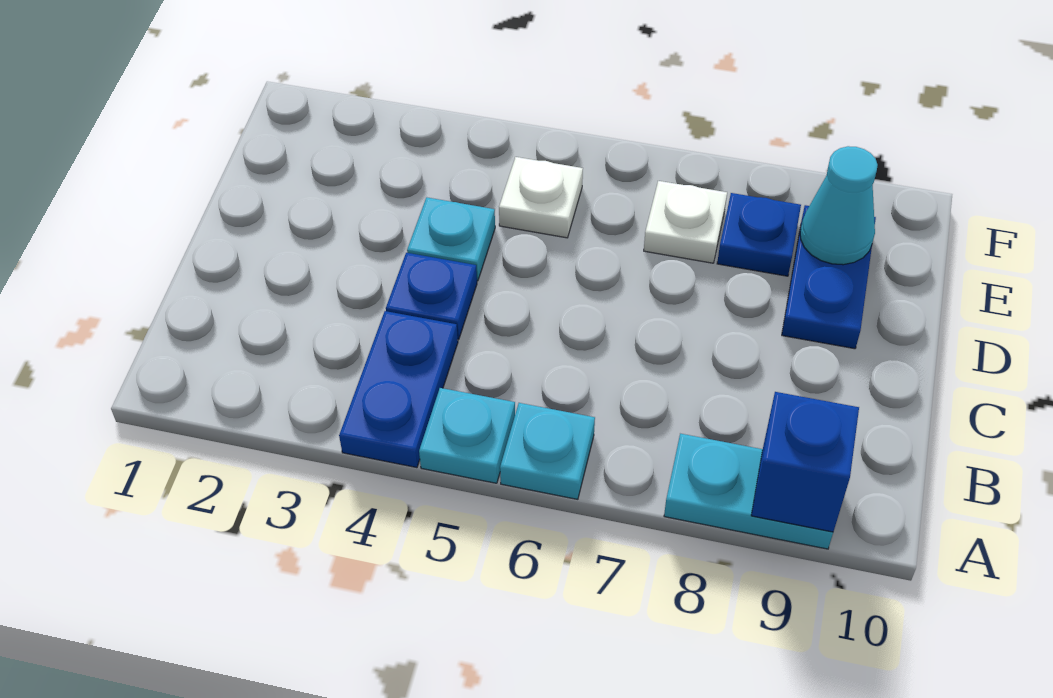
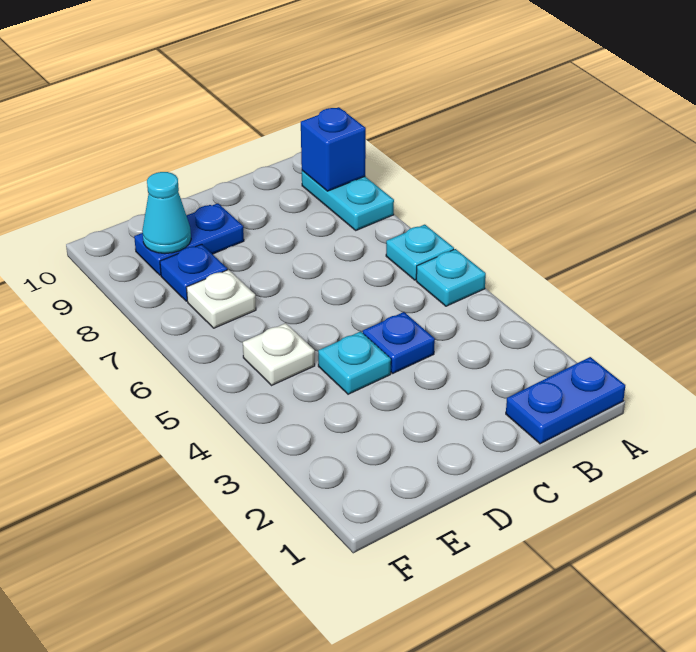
blue plate A4:B4 level 1 -> blue plate A1:B1 level 1

